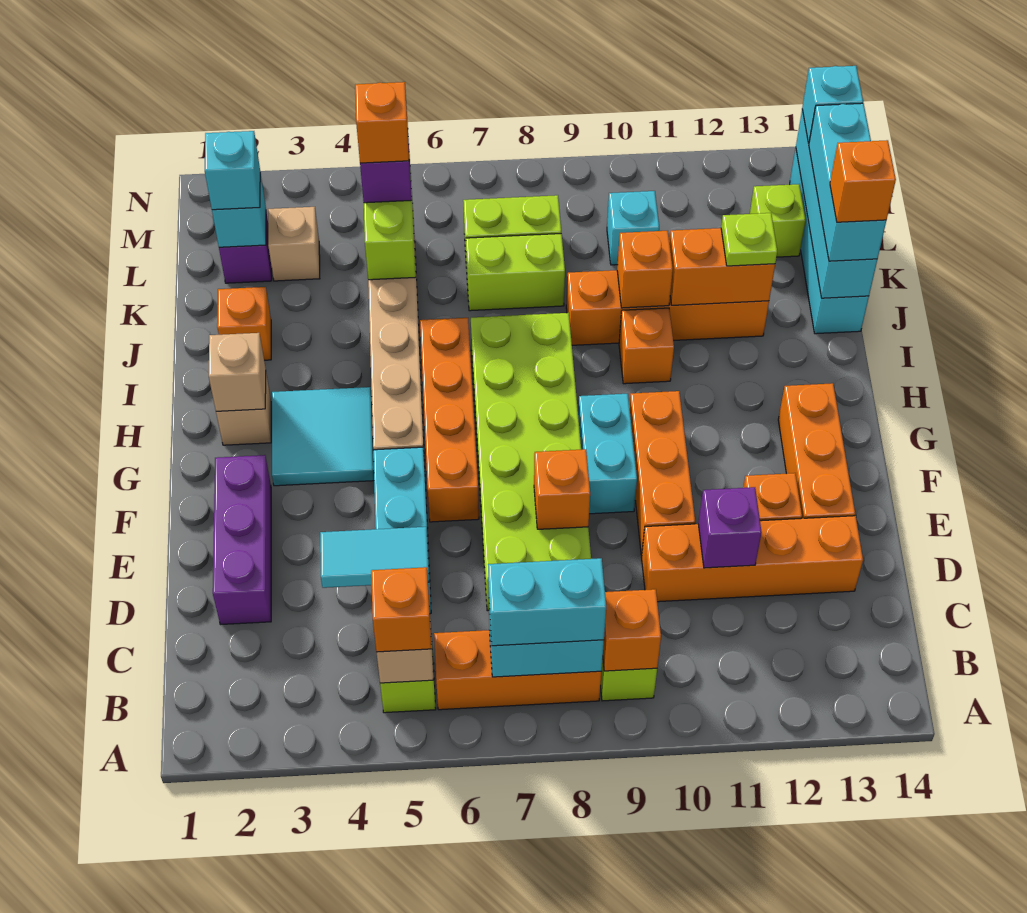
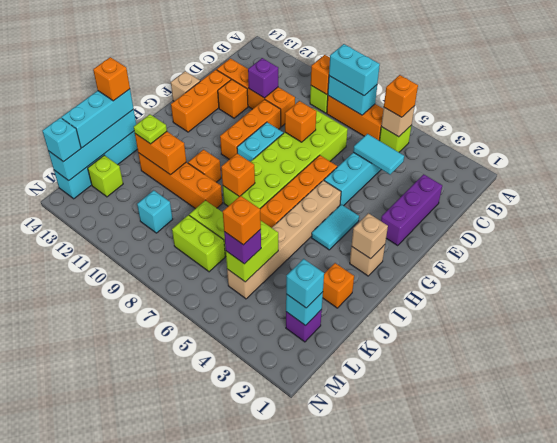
cyan tile G3:H4 level 1 -> cyan tile G4:H4 level 1
orange brick J10 level 2 -> orange brick I8 level 2
tan brick L3 level 1 -> tan brick F14 level 1

